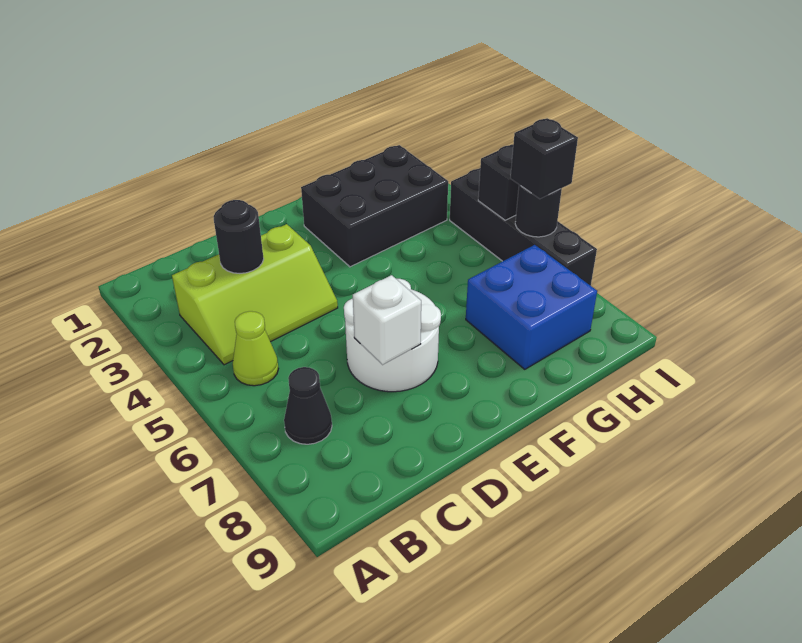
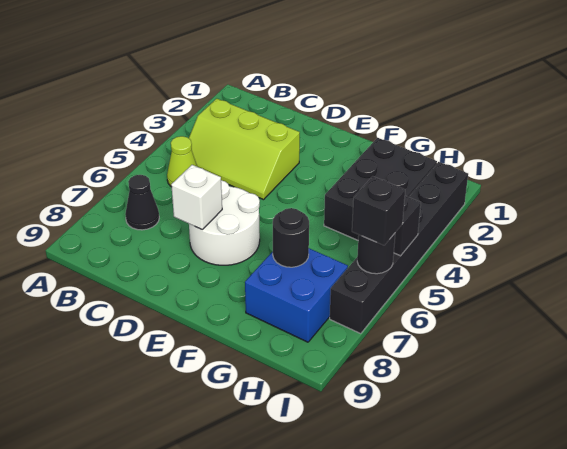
black round brick C3 level 2 -> black round brick G7 level 2
black brick F2:H3 level 1 -> black brick G2:H4 level 1
black brick I4:I7 level 1 -> black brick I2:I7 level 1

